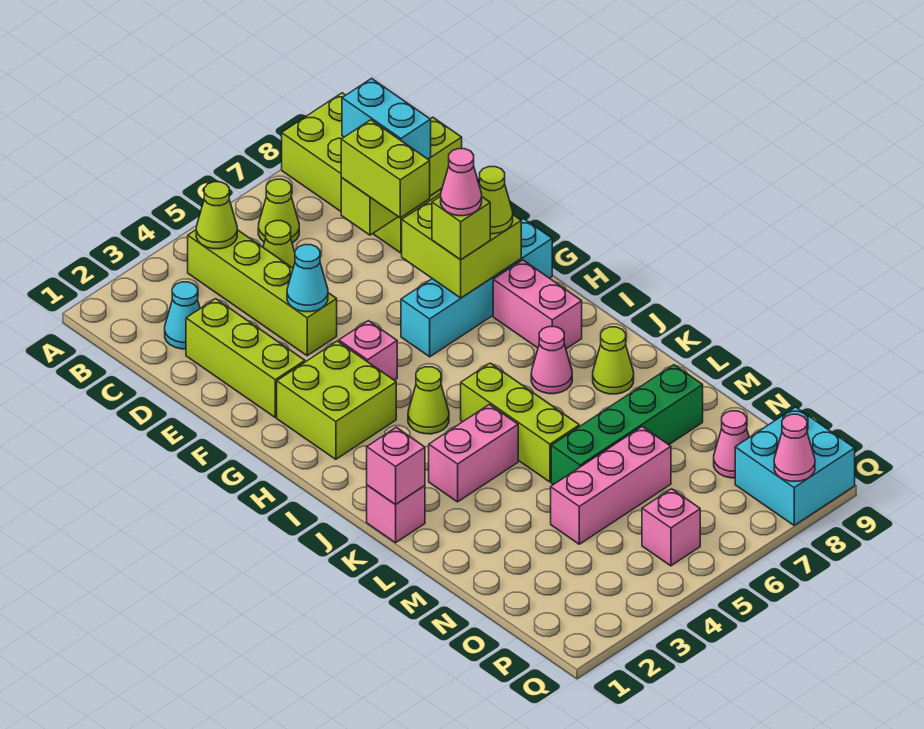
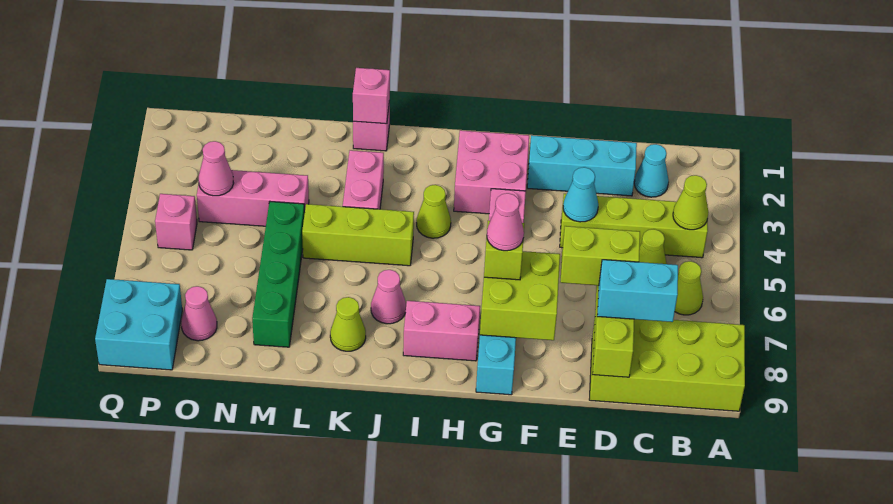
lime brick D2:F2 level 1 -> cyan brick D2:F2 level 1
lime brick G2:H3 level 1 -> pink brick G2:H3 level 1
lime cone G8 level 3 -> none
pink brick N4:N6 level 1 -> pink brick M4:O4 level 1
pink cone Q8 level 2 -> pink cone O4 level 2

